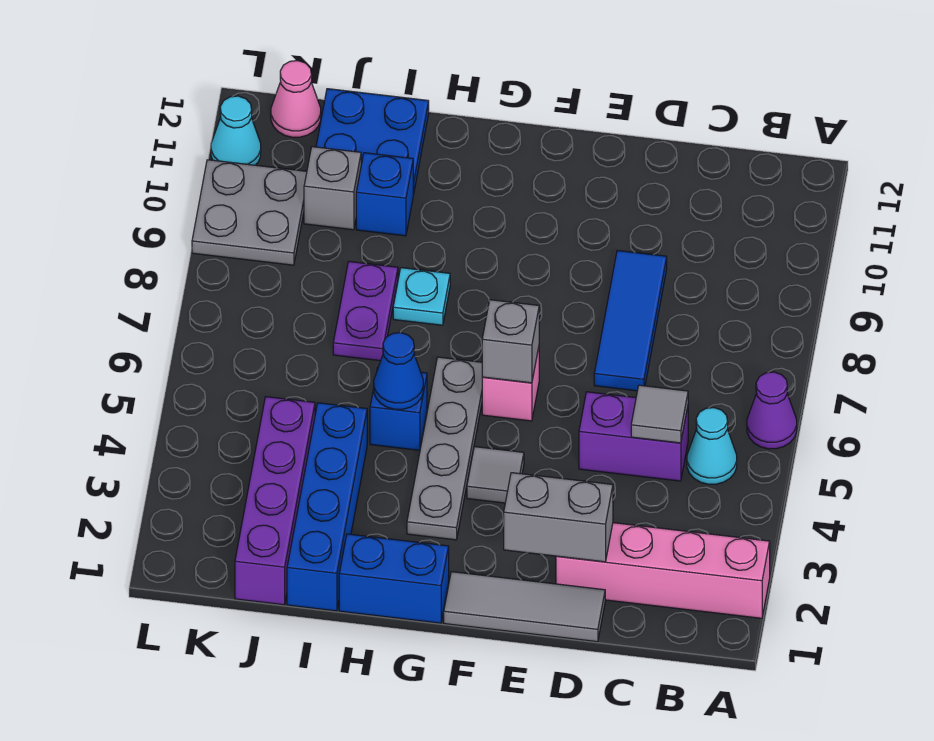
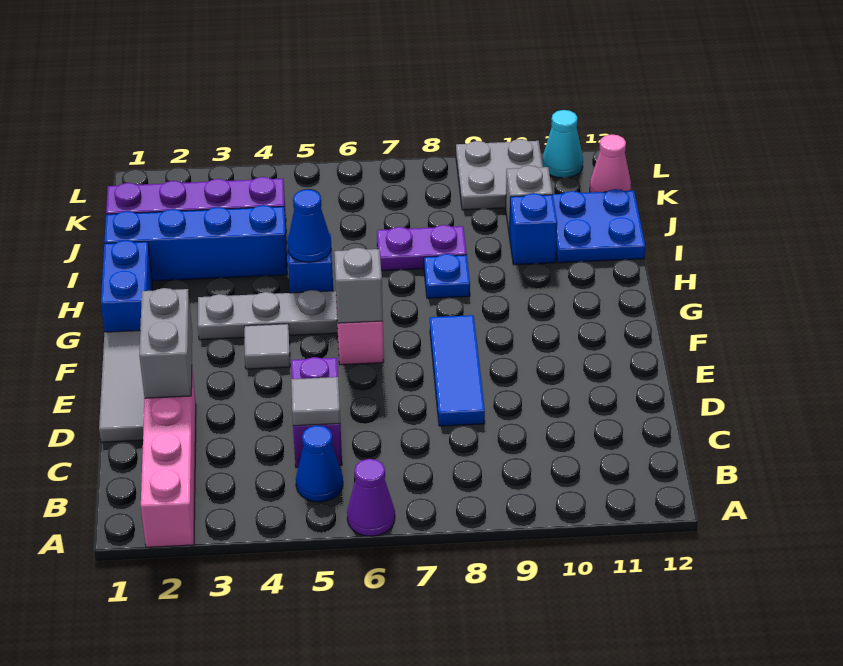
cyan cone B5 level 1 -> blue cone B5 level 1
blue tile D7:D9 level 1 -> blue tile D8:F8 level 1
cyan plate H8 level 1 -> blue plate H8 level 1

